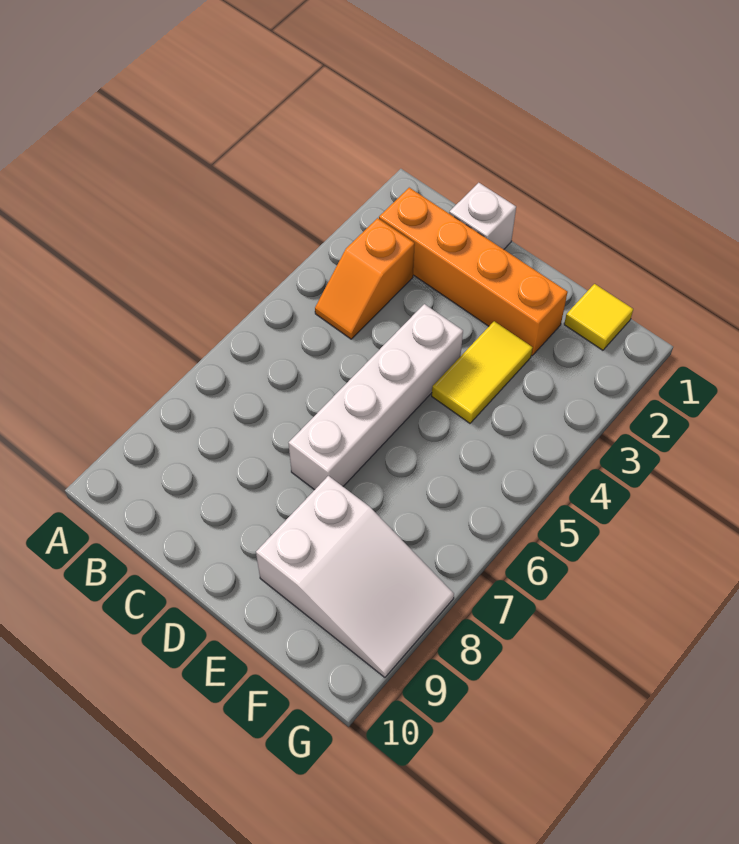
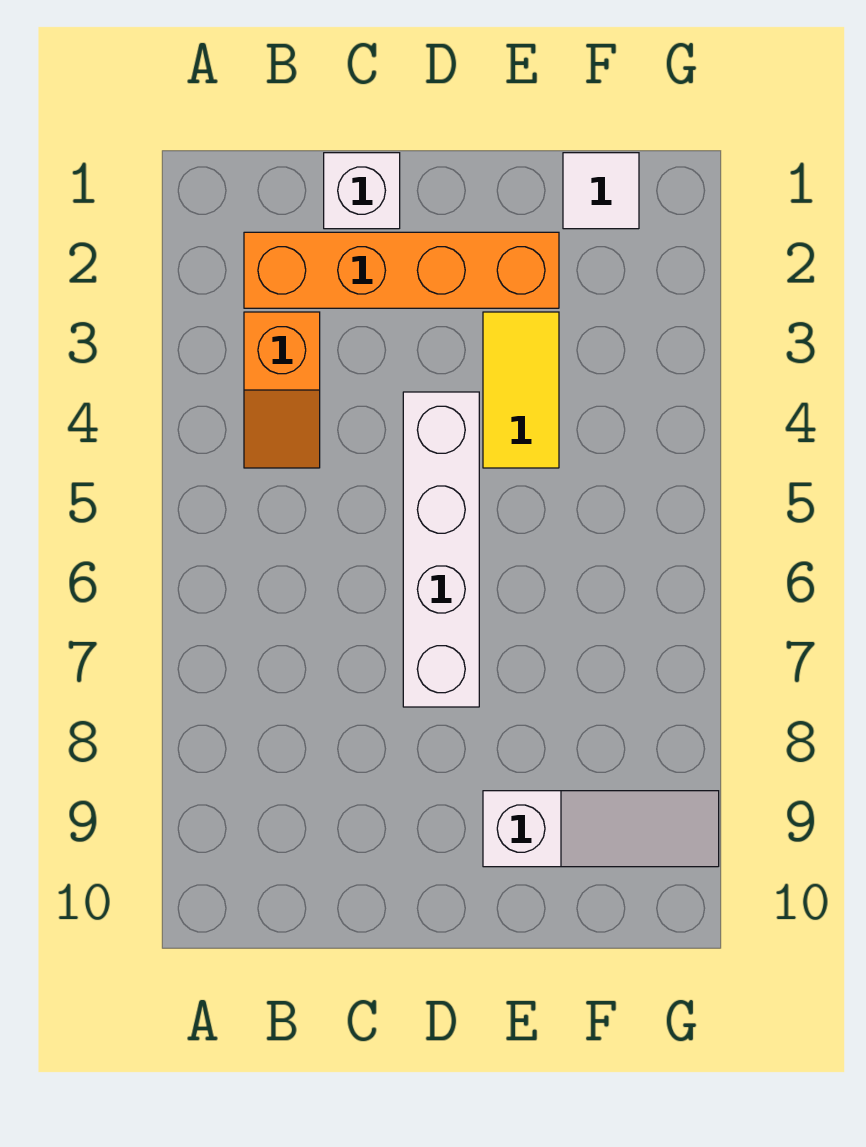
white slope E8:G9 level 1 top E -> white slope E9:G9 level 1 top E
yellow tile F1 level 1 -> white tile F1 level 1

